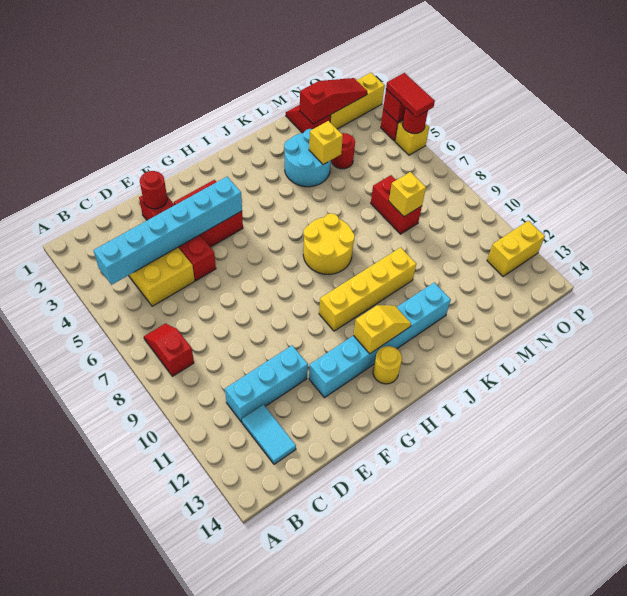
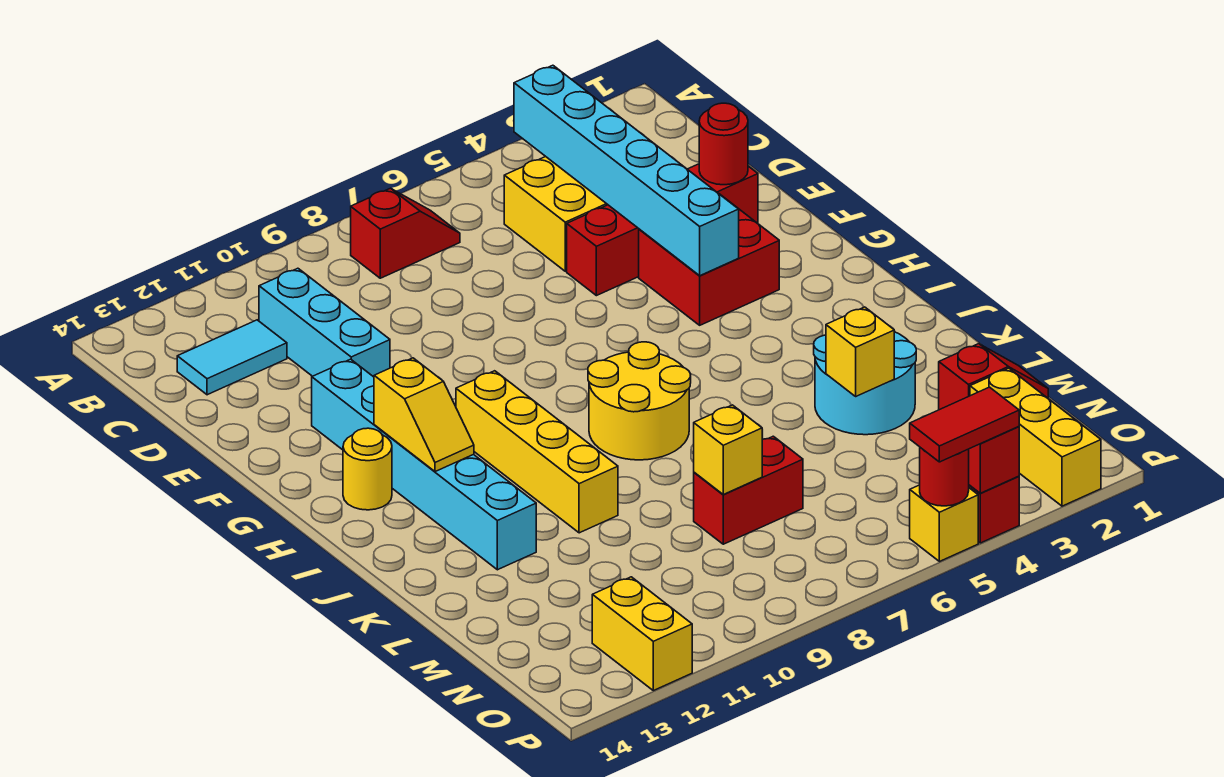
red slope M2:O2 level 2 top M -> none
red round brick M4 level 1 -> none

